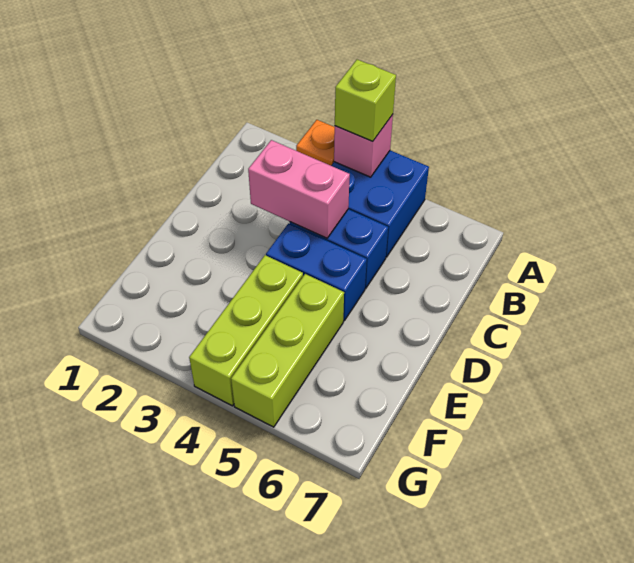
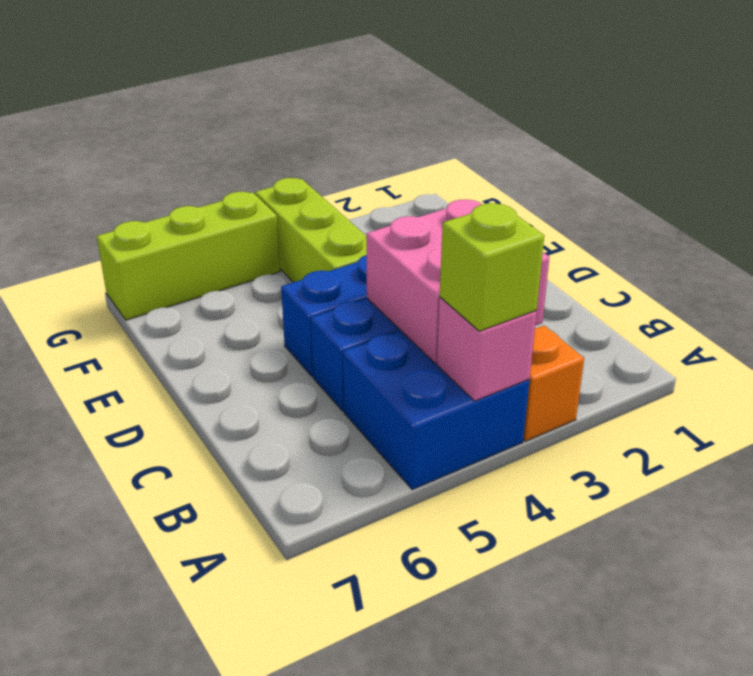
pink brick C3:C4 level 2 -> pink brick B3:C4 level 2
lime brick E5:G5 level 1 -> lime brick G5:G7 level 1

